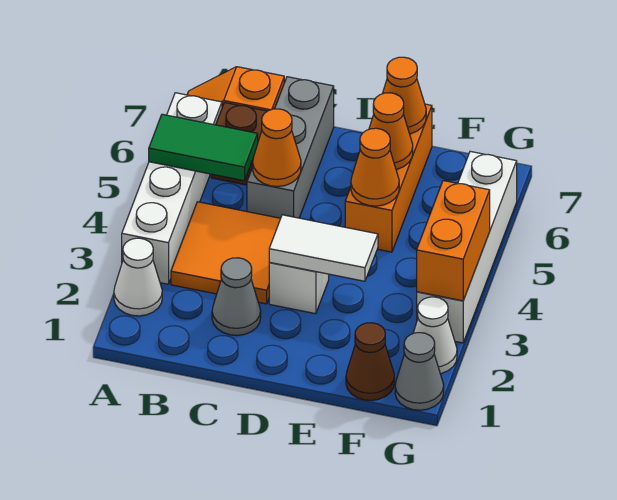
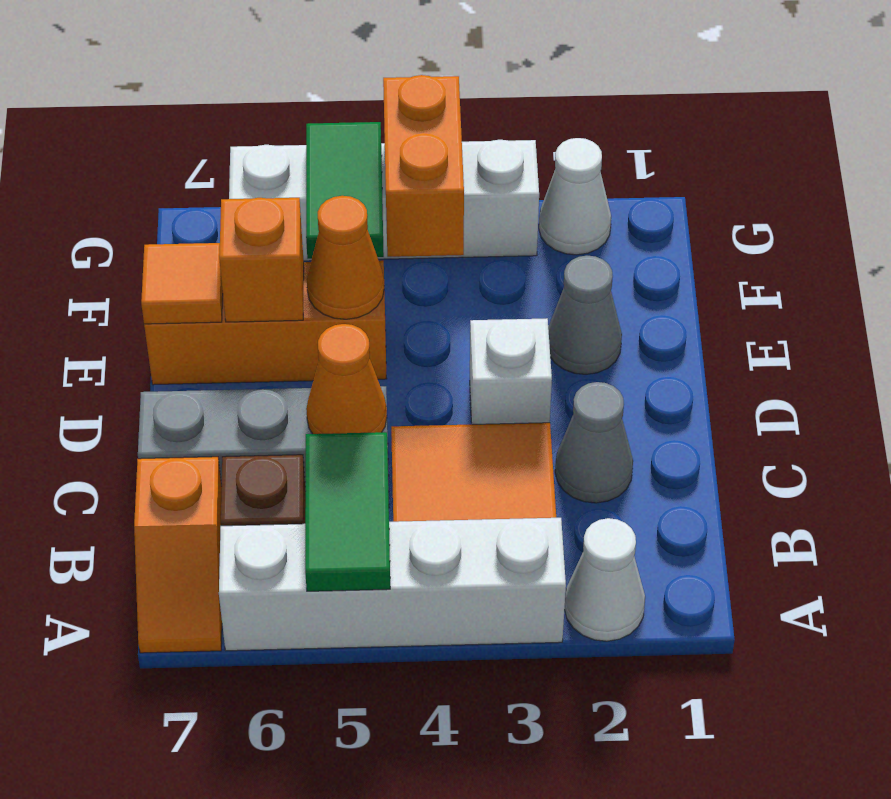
white tile D3:E3 level 2 -> none
orange cone E6 level 2 -> orange brick E6 level 2
orange cone E7 level 2 -> orange tile E7 level 2
brown cone F1 level 1 -> none
none -> green tile F5:G5 level 2
grey cone G1 level 1 -> grey cone E2 level 1
orange brick G3:G4 level 2 -> orange brick F4:G4 level 2

